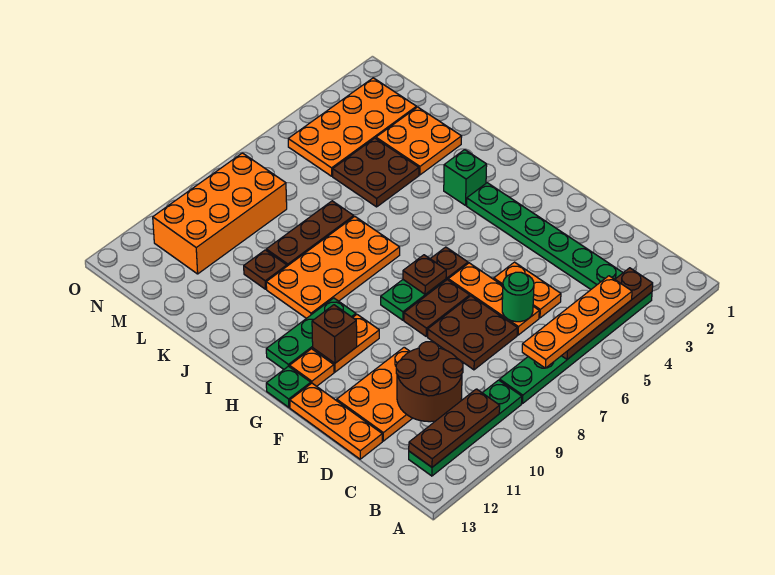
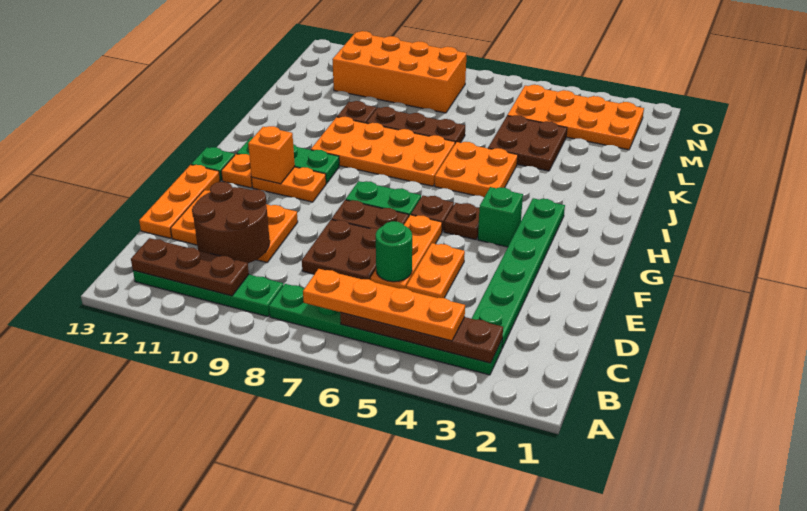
brown plate G7 level 2 -> brown plate G5 level 1
brown brick G11 level 2 -> orange brick G11 level 2
green brick I3 level 1 -> green brick G4 level 1
orange plate K2:L3 level 1 -> orange plate I5:J6 level 1

